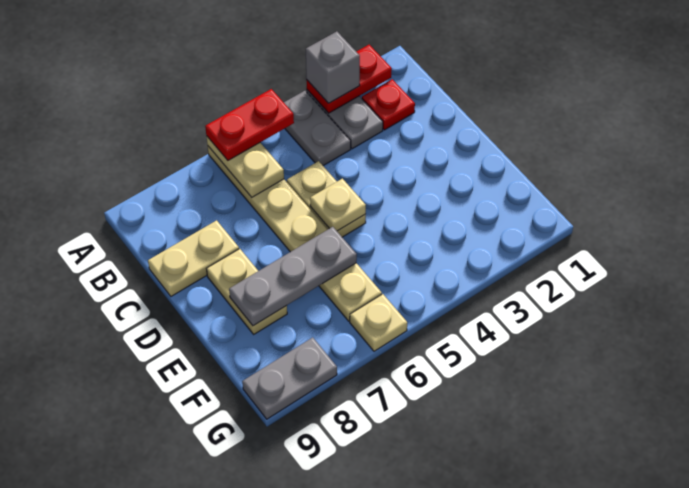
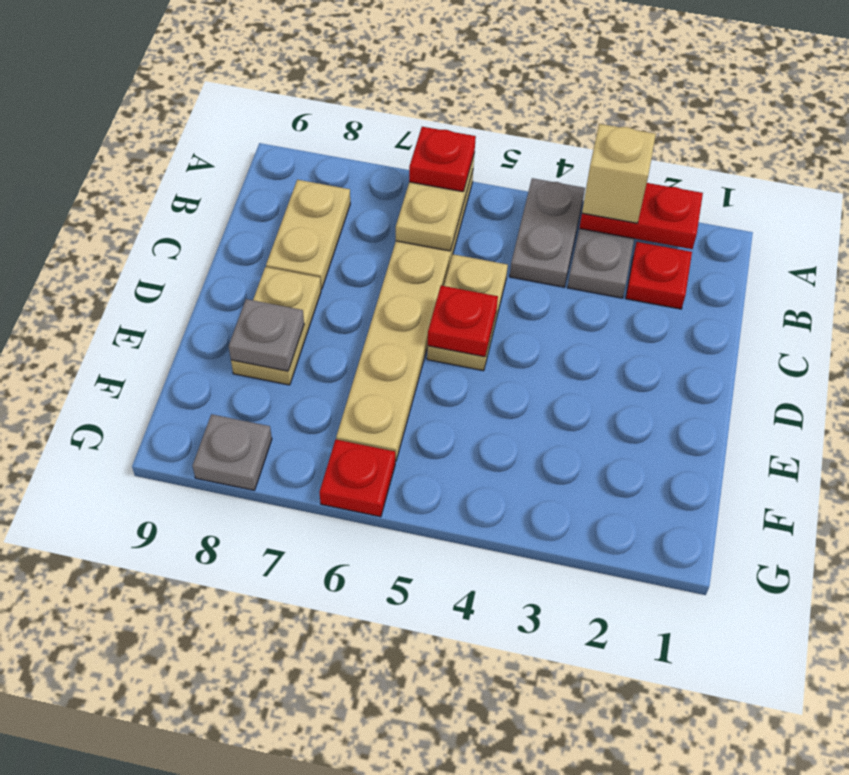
grey brick A3 level 3 -> tan brick A3 level 3
red plate A5:A6 level 3 -> red plate A6 level 3
tan plate C8:C9 level 1 -> tan plate B8:C8 level 1
tan plate D5 level 2 -> red plate D5 level 2
grey plate E6:E8 level 2 -> grey plate E8 level 2
tan plate G6 level 1 -> red plate G6 level 1
grey plate G8:G9 level 1 -> grey plate G8 level 1

